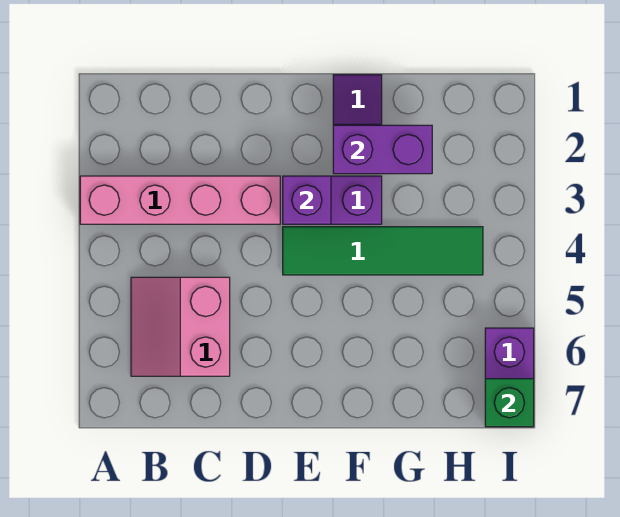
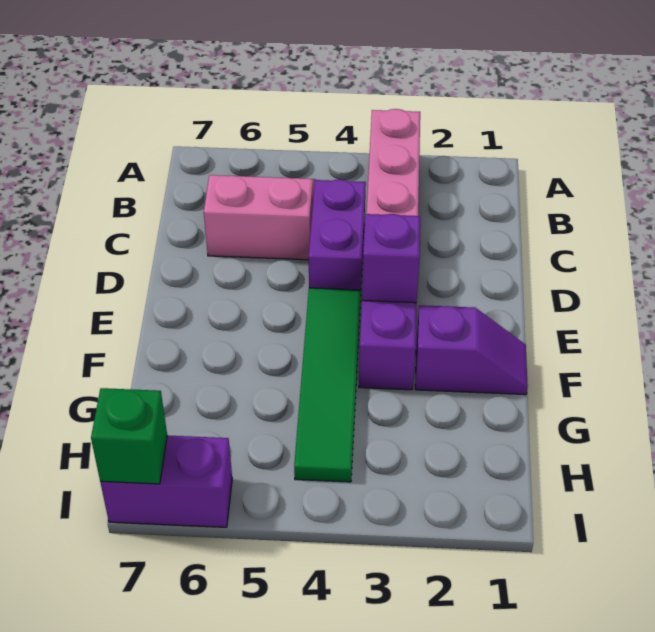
purple brick F2:G2 level 2 -> purple brick C4:D4 level 1

